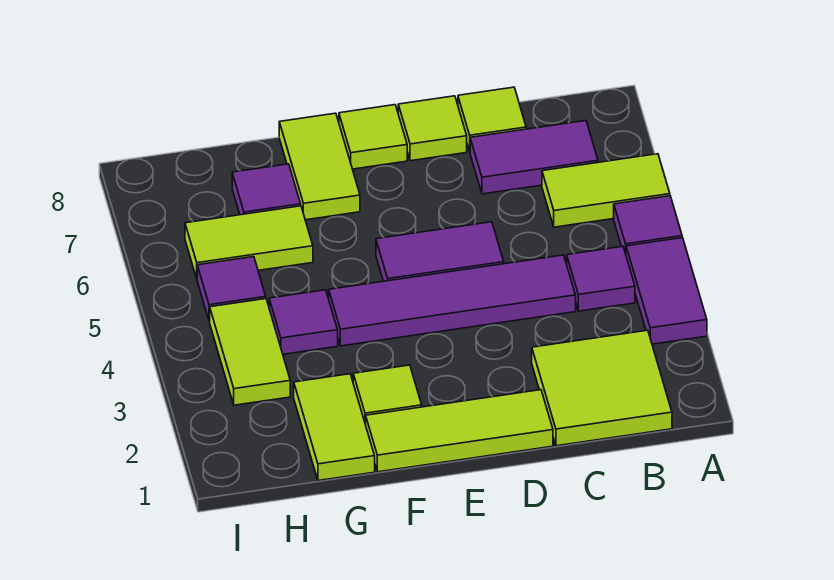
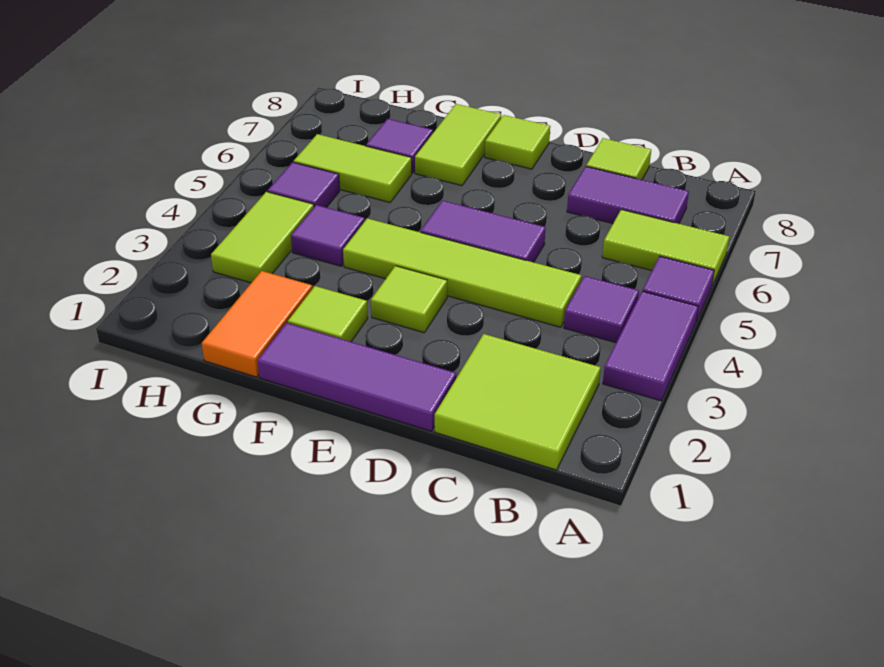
purple tile C4:F4 level 1 -> lime tile C4:F4 level 1
lime tile D1:F1 level 1 -> purple tile D1:F1 level 1
lime tile D8 level 1 -> lime tile E3 level 1
lime tile G1:G2 level 1 -> orange tile G1:G2 level 1

